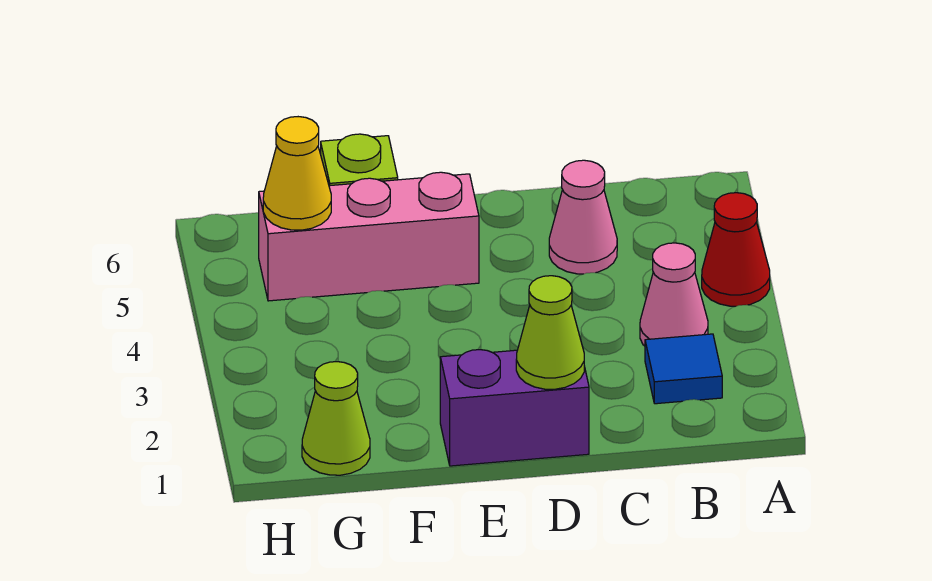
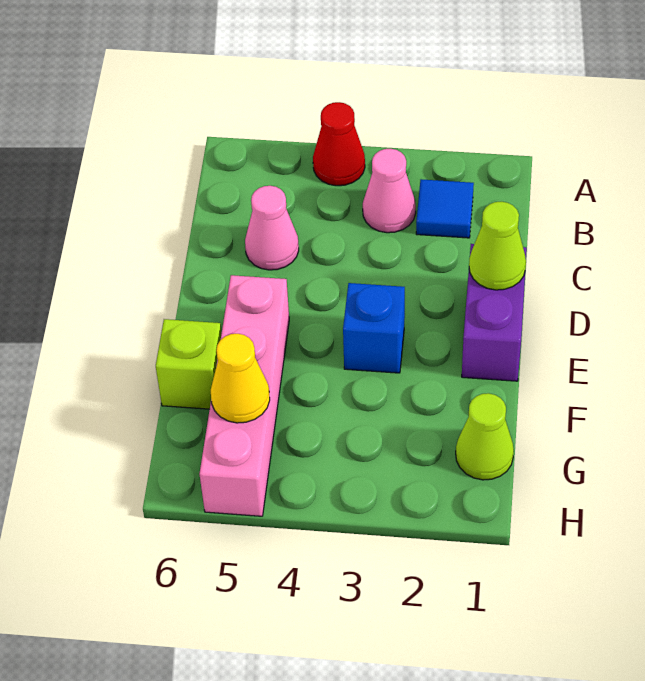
none -> blue brick E3 level 1
pink brick E5:G5 level 1 -> pink brick E5:H5 level 1

